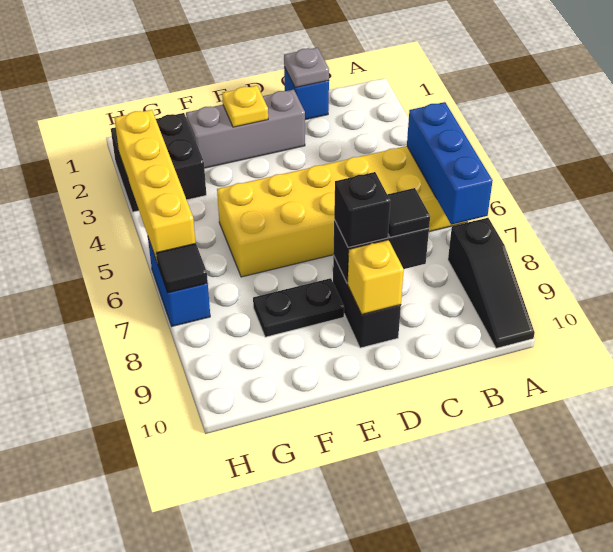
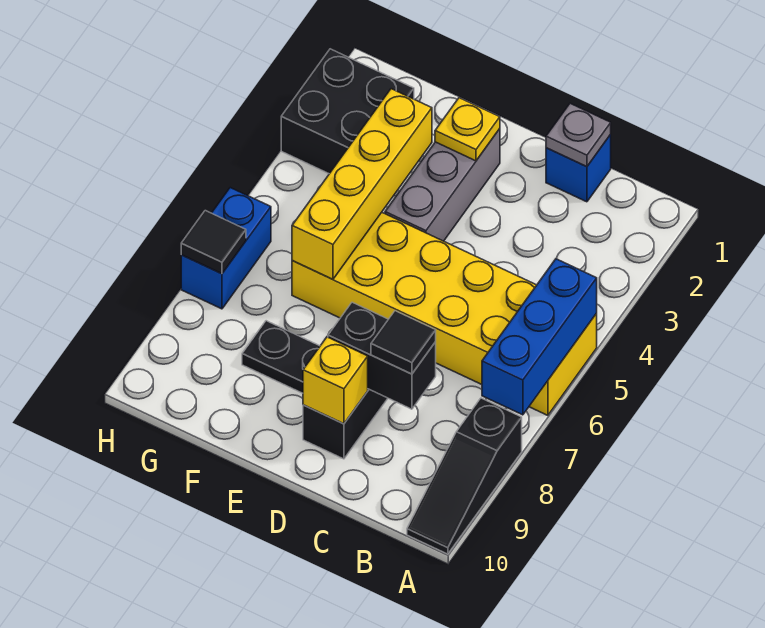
grey brick D2:F2 level 1 -> grey brick E2:E4 level 1
black brick D8 level 3 -> none
yellow brick H3:H6 level 2 -> yellow brick F3:F6 level 2

